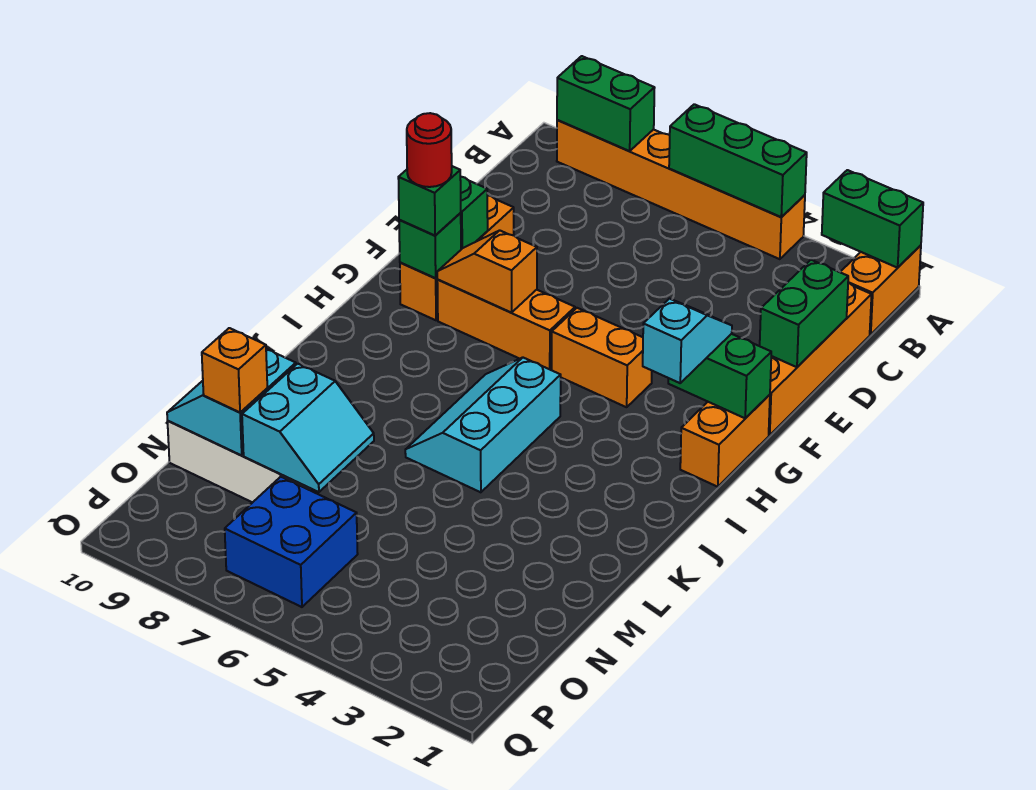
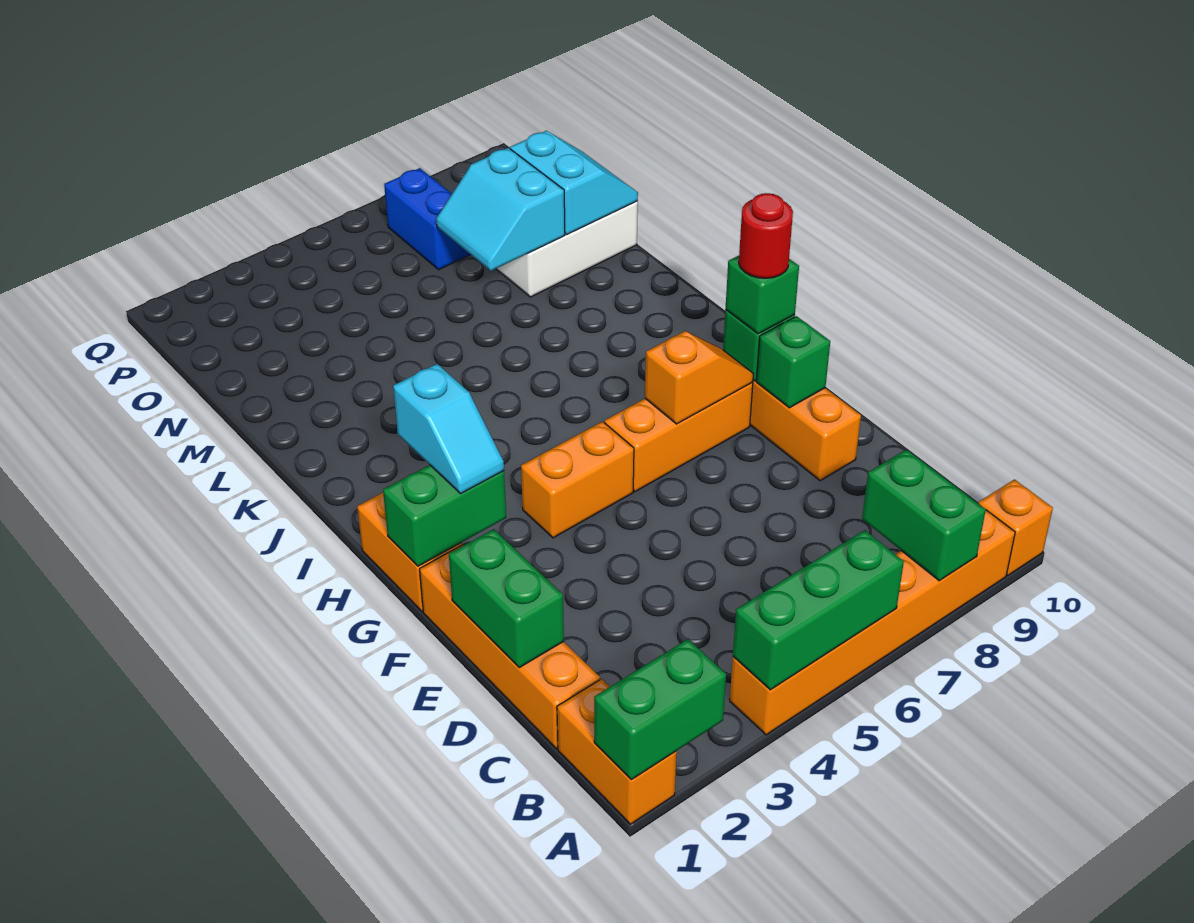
green brick A8:A9 level 2 -> green brick A8:B8 level 2
cyan slope I5:K6 level 1 top 5 -> none
orange brick N9 level 3 -> orange brick A10 level 1
blue brick O6:P7 level 1 -> blue brick O7:P7 level 1

